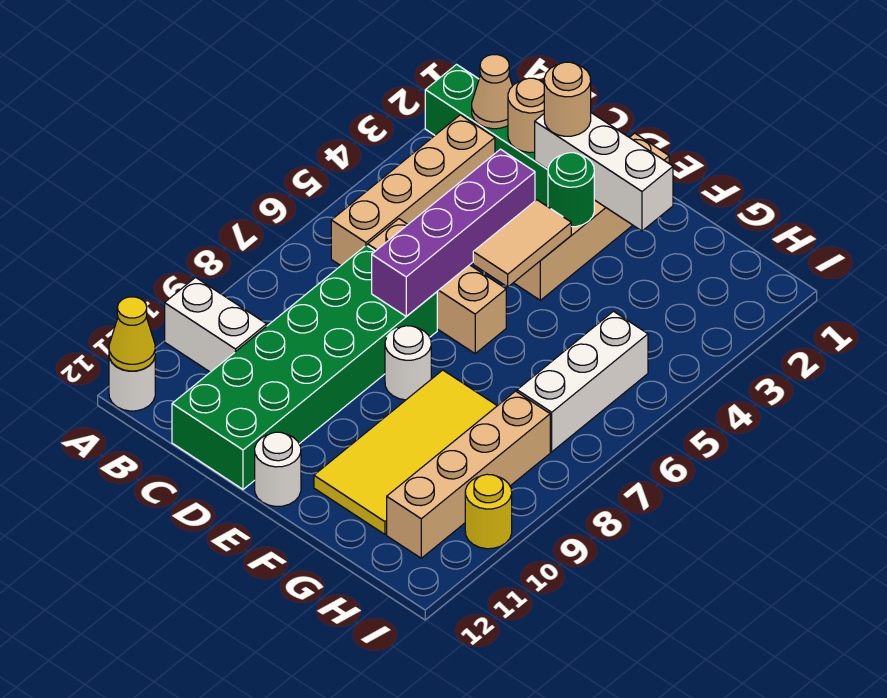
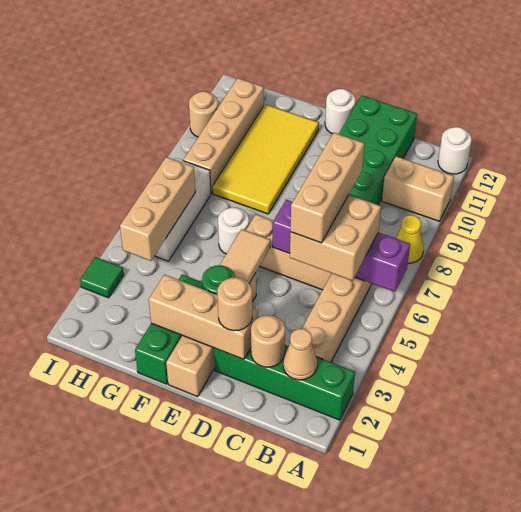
white brick A10:B10 level 1 -> tan brick A10:B10 level 1
yellow cone A12 level 2 -> yellow cone A8 level 1
none -> tan brick B5:C6 level 3
none -> tan brick C5:C7 level 4
white brick D2:F2 level 2 -> tan brick D2:F2 level 2
purple brick D4:D7 level 2 -> purple brick A6:D6 level 2
white round brick E8 level 1 -> white round brick F6 level 1
none -> green brick F1:F3 level 1
none -> tan brick H4:H6 level 2
none -> green tile I3 level 1
yellow round brick I10 level 1 -> tan round brick I10 level 1

